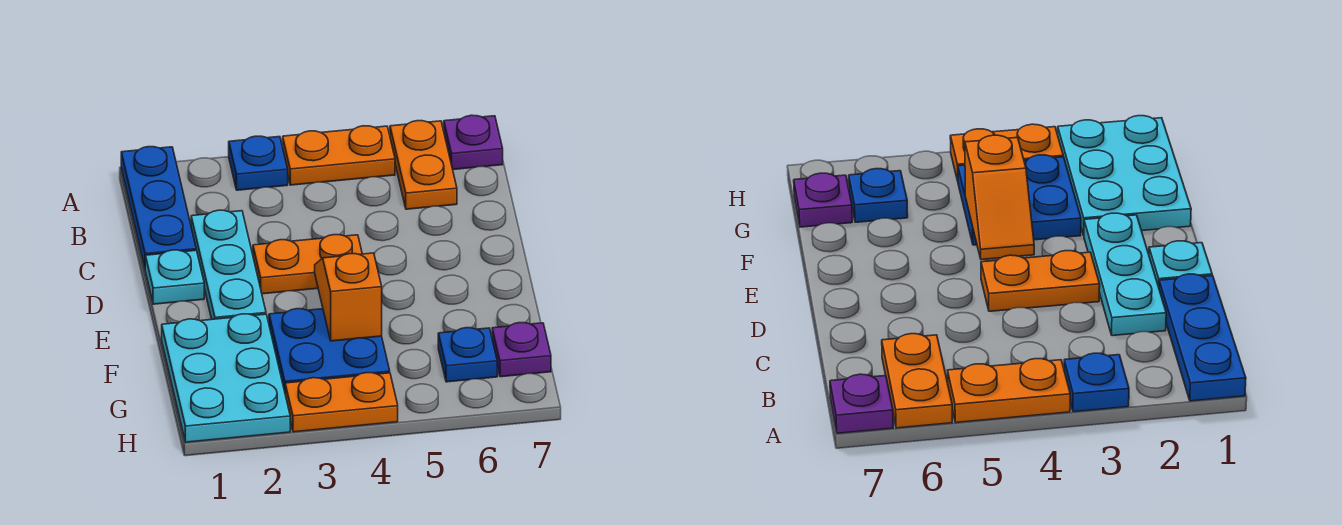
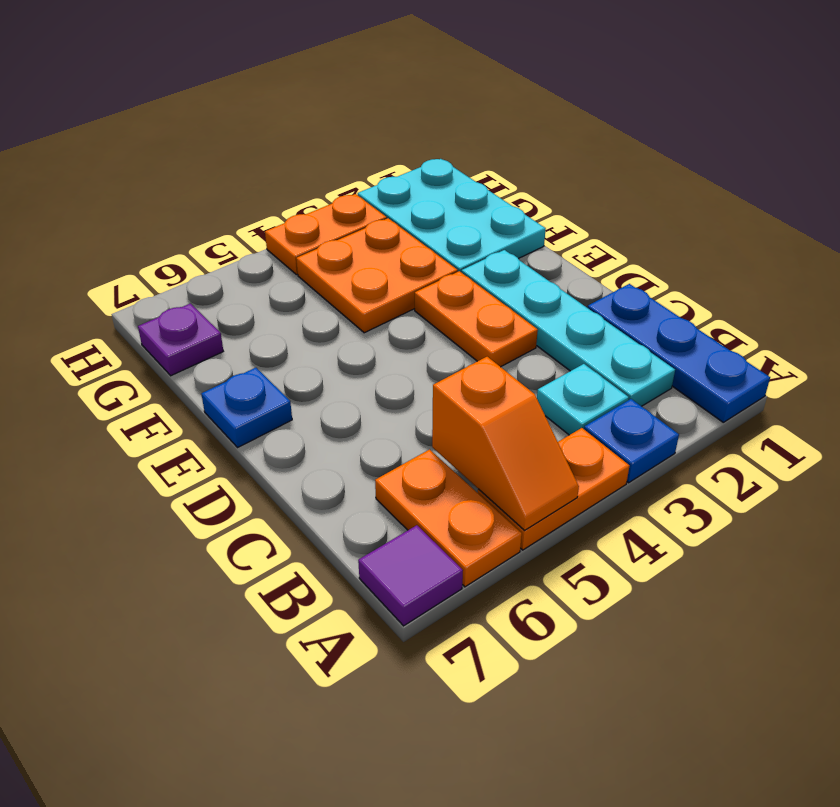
purple plate A7 level 1 -> purple tile A7 level 1
cyan plate C2:E2 level 1 -> cyan plate B2:E2 level 1
cyan plate D1 level 1 -> cyan plate B3 level 1
orange plate D3:D4 level 1 -> orange plate D3:E3 level 1
orange slope E4:F4 level 2 top F -> orange slope A5:B5 level 2 top B
blue plate F3:G4 level 1 -> orange plate F3:G4 level 1
blue plate G6 level 1 -> blue plate E7 level 1

